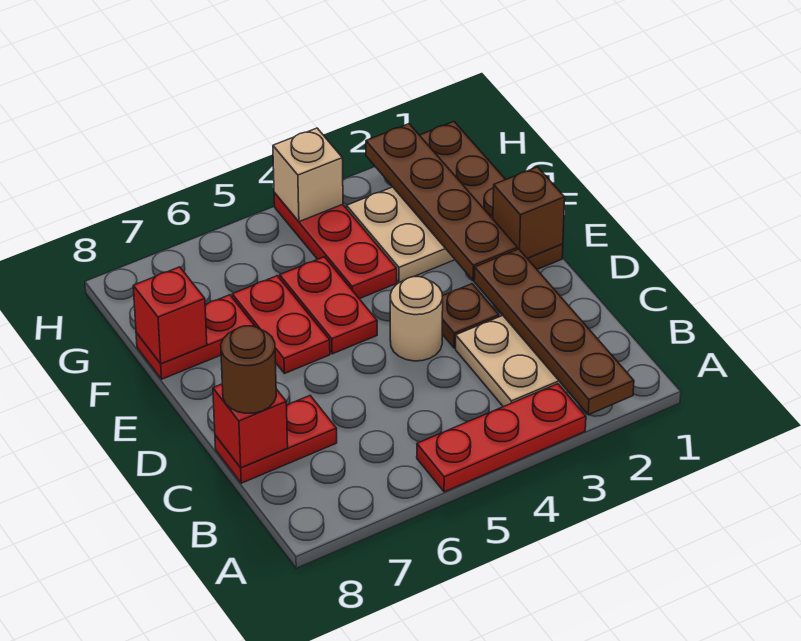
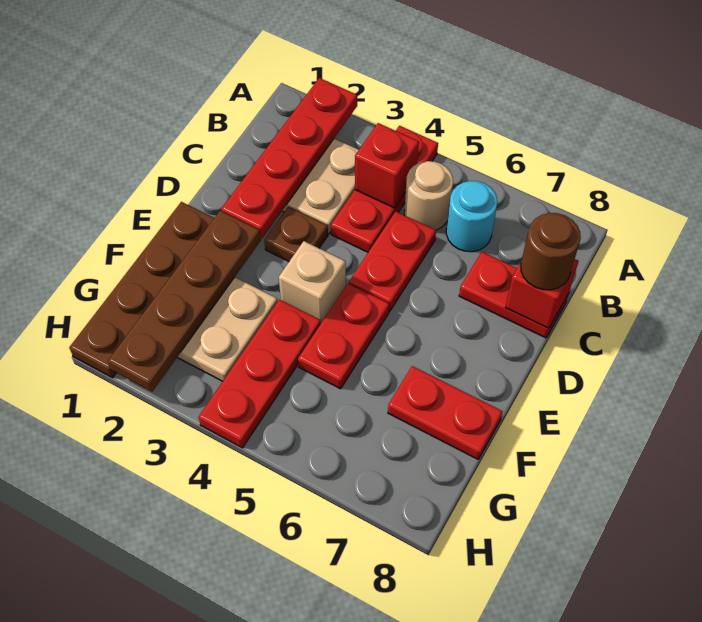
brown plate A2:D2 level 2 -> red plate A2:D2 level 2
red plate A3:A5 level 1 -> red plate A4:C4 level 1
none -> cyan round brick B6 level 1
tan round brick D4 level 1 -> tan round brick B5 level 1
brown brick E1 level 2 -> none
red plate E6:F6 level 1 -> red plate C5:D5 level 1
red brick F8 level 2 -> red brick B4 level 2
tan brick H4 level 2 -> tan brick E4 level 1

